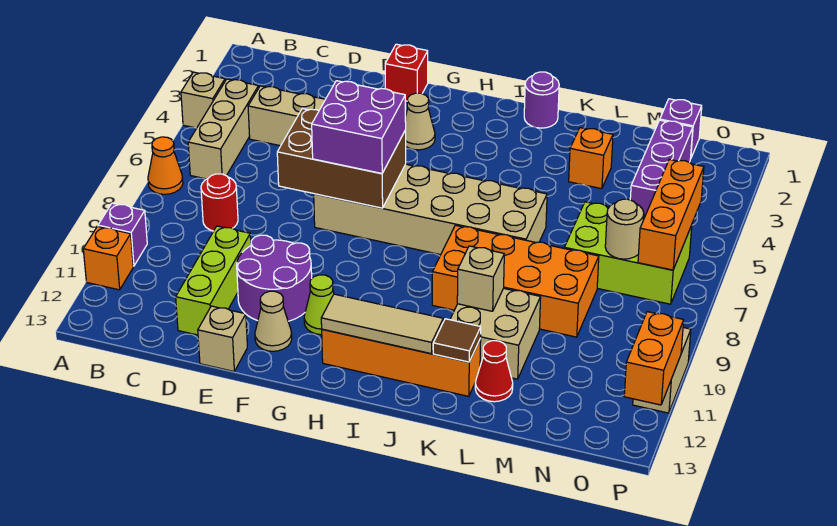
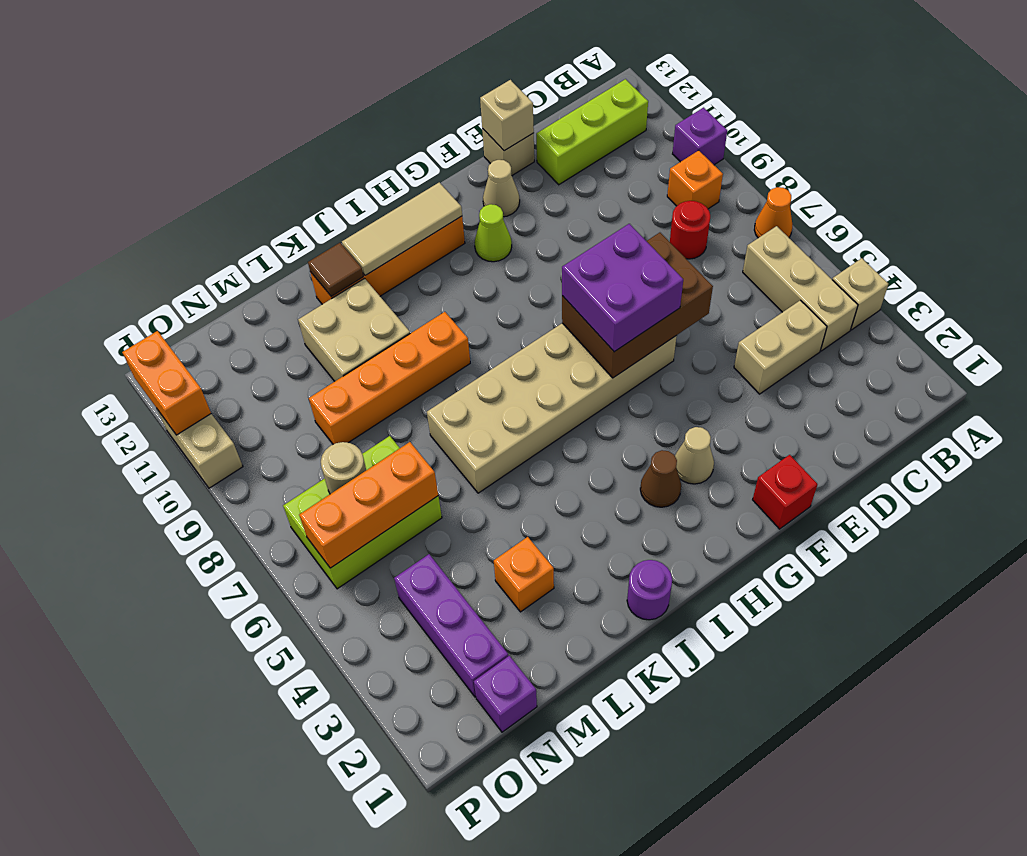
orange brick A11 level 1 -> orange brick B9 level 1
lime brick D10:D12 level 1 -> lime brick B12:D12 level 1
purple round brick E10:F11 level 1 -> none
none -> brown cone H3 level 1
orange brick J8:M9 level 1 -> orange brick J9:M9 level 1
tan brick K10 level 2 -> tan brick E13 level 2
red cone L12 level 1 -> none
orange brick O5:O7 level 2 -> orange brick M6:O6 level 2

